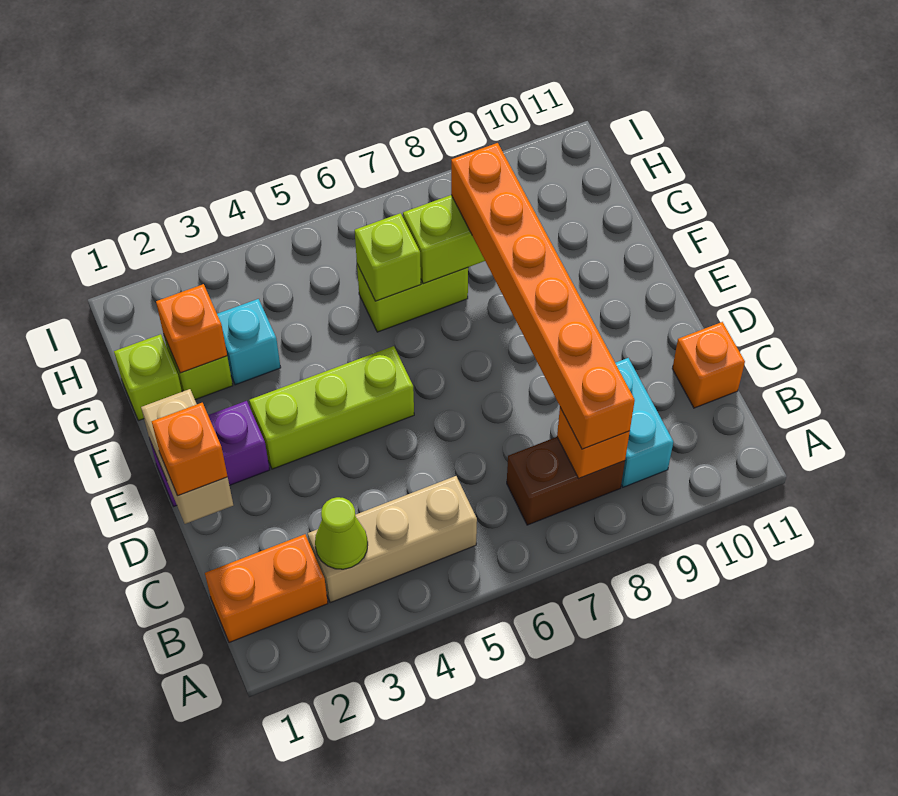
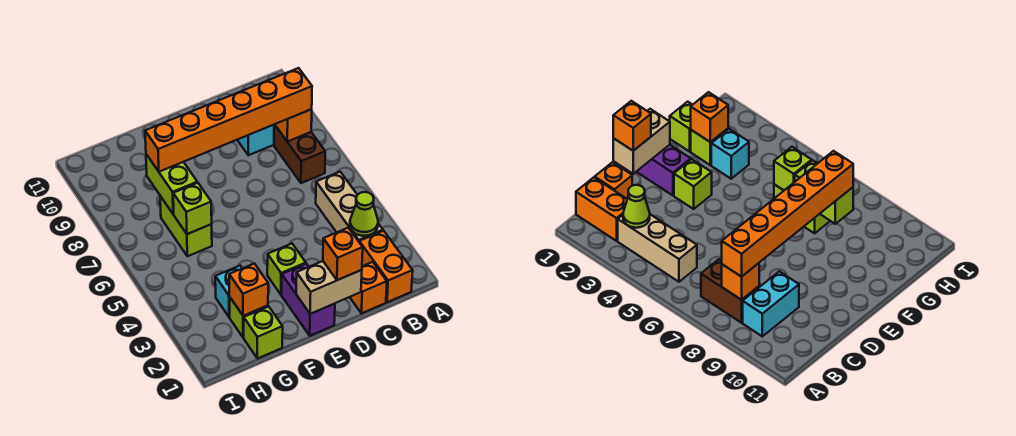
orange brick C11 level 1 -> orange brick C1 level 1
lime brick E3:E5 level 1 -> lime brick E3 level 1

